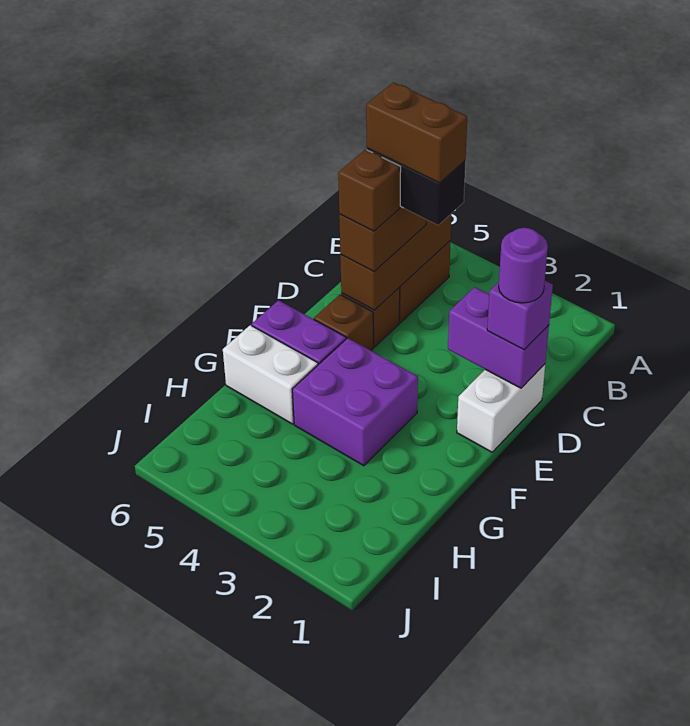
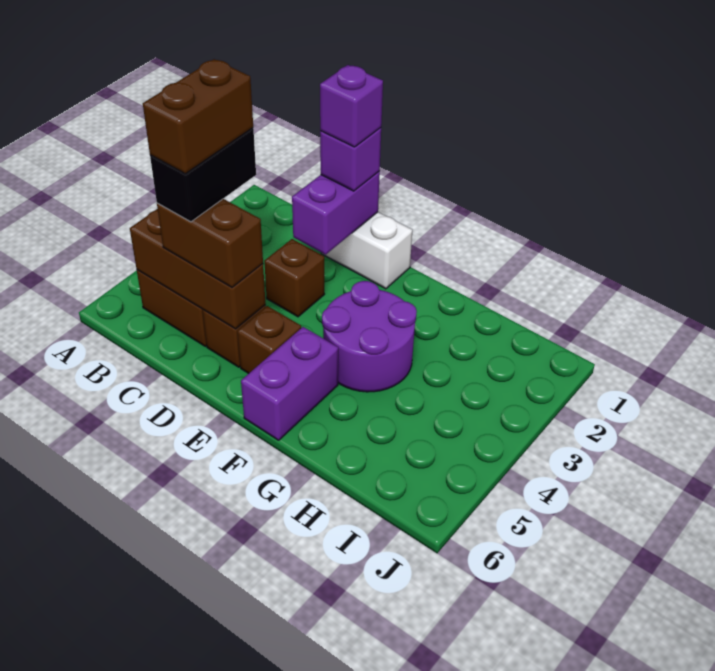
purple round brick D1 level 4 -> purple brick D1 level 4
brown brick D5 level 4 -> brown brick D3 level 1
purple brick F3:G4 level 1 -> purple round brick F3:G4 level 1
white brick G5:G6 level 1 -> none

